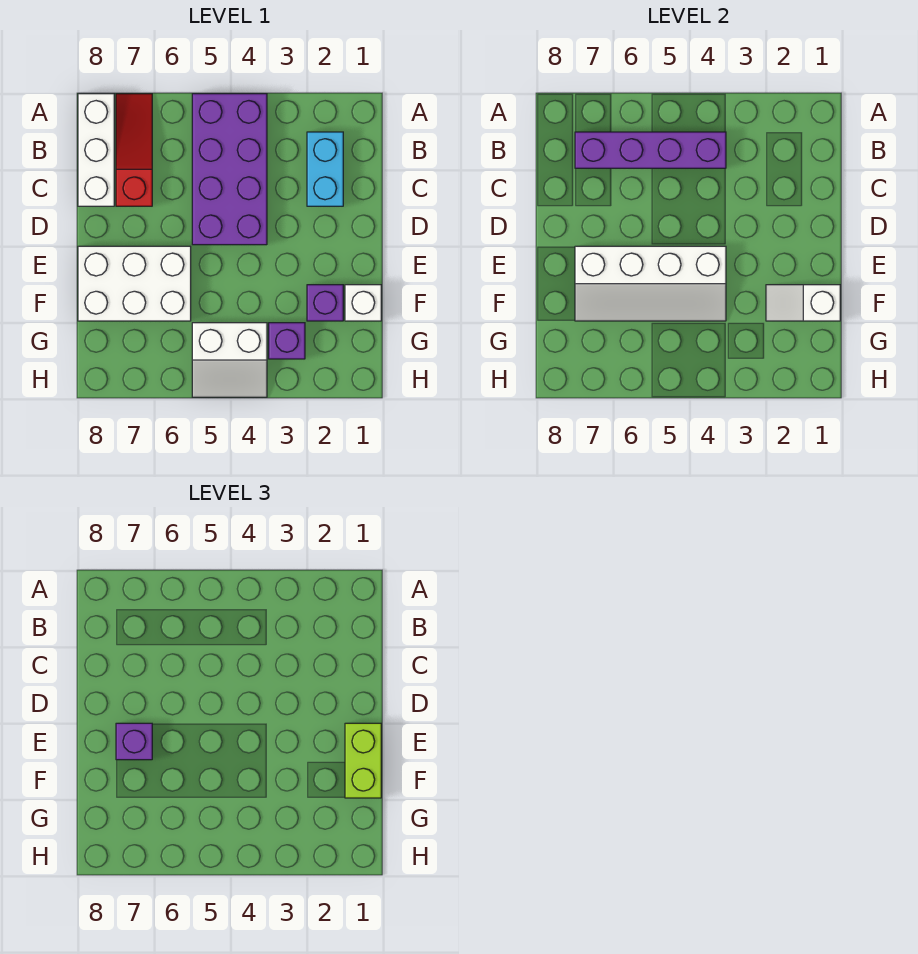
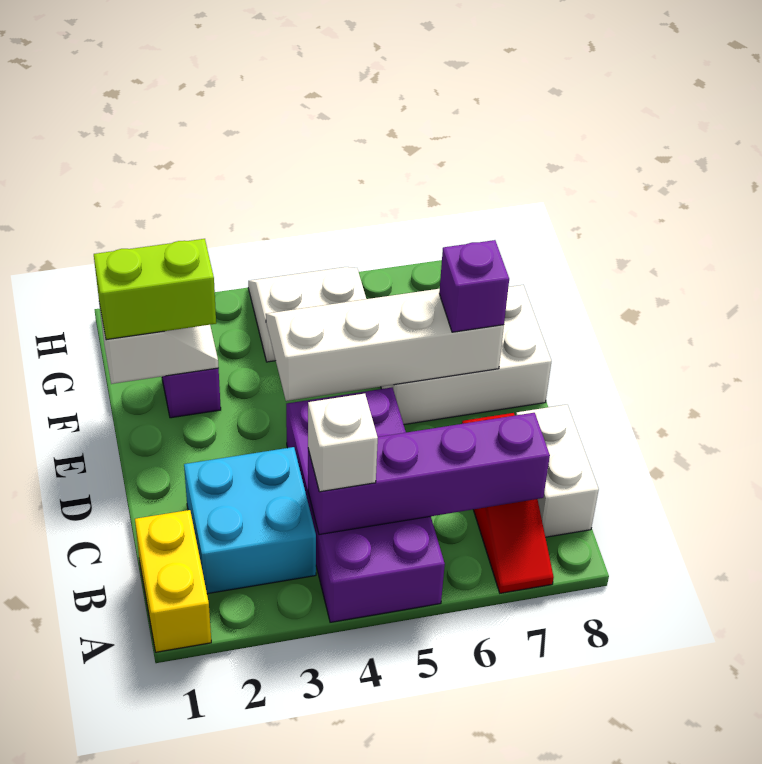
none -> yellow brick A1:B1 level 1
white brick A8:C8 level 1 -> white brick B8:C8 level 1
cyan brick B2:C2 level 1 -> cyan brick B2:C3 level 1
lime brick E1:F1 level 3 -> lime brick F1:F2 level 3
white brick F1 level 1 -> white brick B4 level 3
purple brick G3 level 1 -> none

